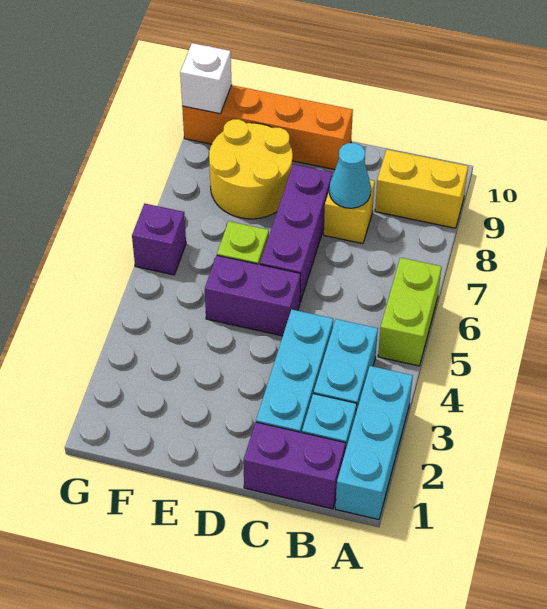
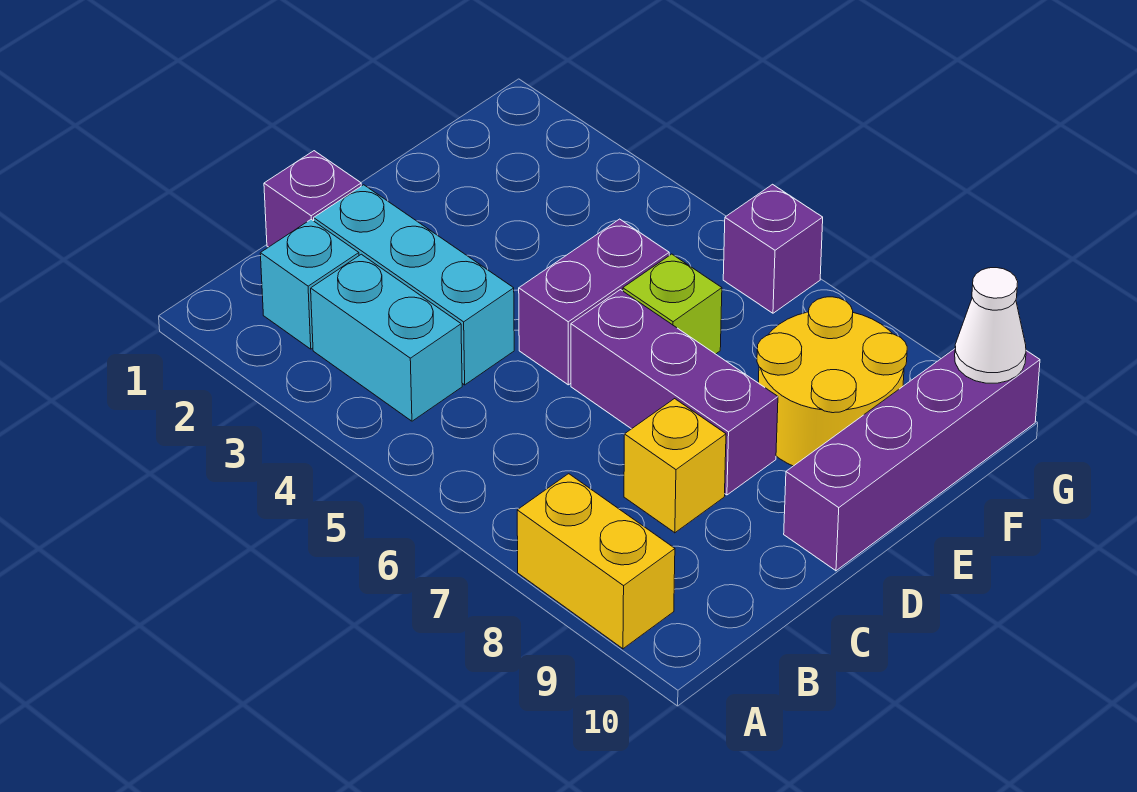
cyan brick A1:A3 level 1 -> none
lime brick A5:A6 level 1 -> none
yellow brick A9:B9 level 1 -> yellow brick A8:A9 level 1
purple brick B1:C1 level 1 -> purple brick C1 level 1
cyan cone C8 level 2 -> none
orange brick D10:G10 level 1 -> purple brick D10:G10 level 1
white brick G10 level 2 -> white cone G10 level 2

